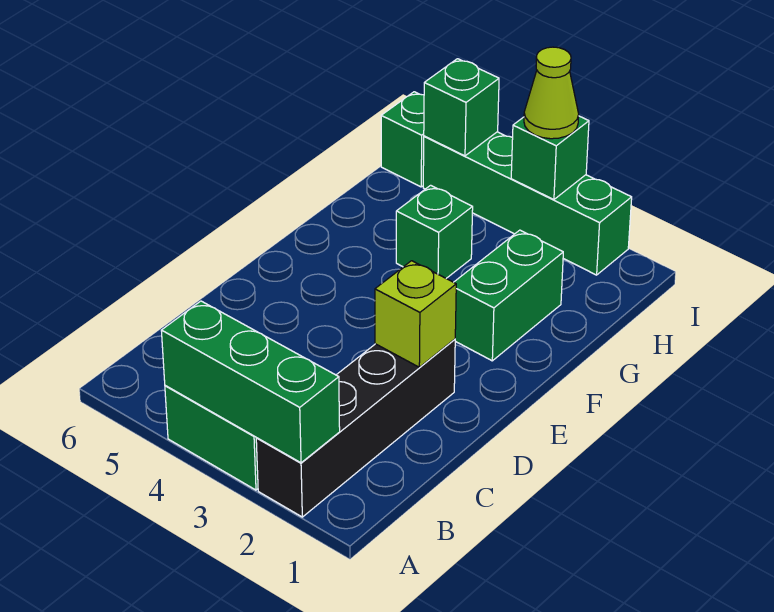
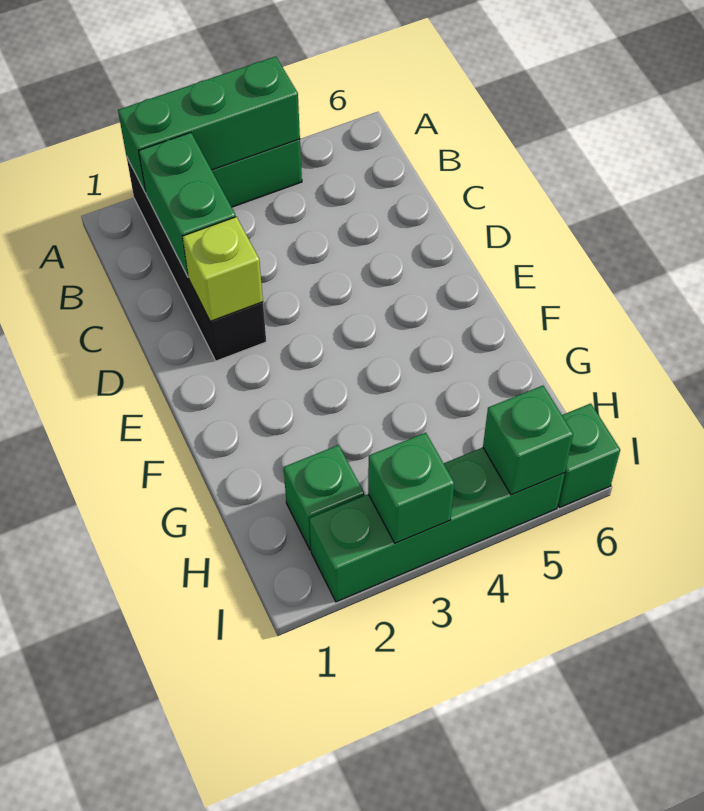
green brick F2:G2 level 1 -> green brick B2:C2 level 2
green brick G4 level 1 -> green brick H2 level 1
lime cone I3 level 3 -> none

